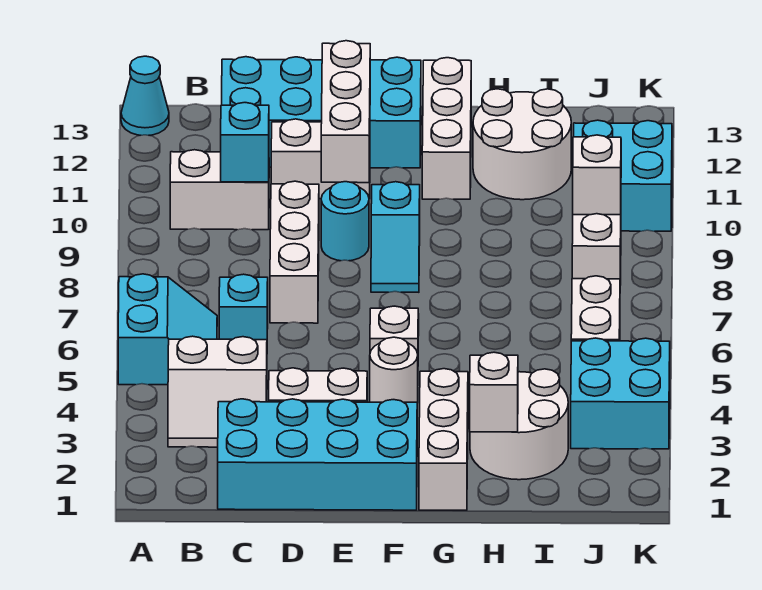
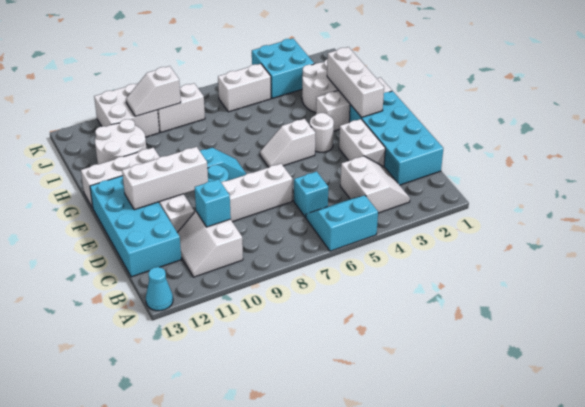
white brick H2 level 2 -> white brick F2:H2 level 2
cyan brick J10:K11 level 1 -> white brick J10:K11 level 1

